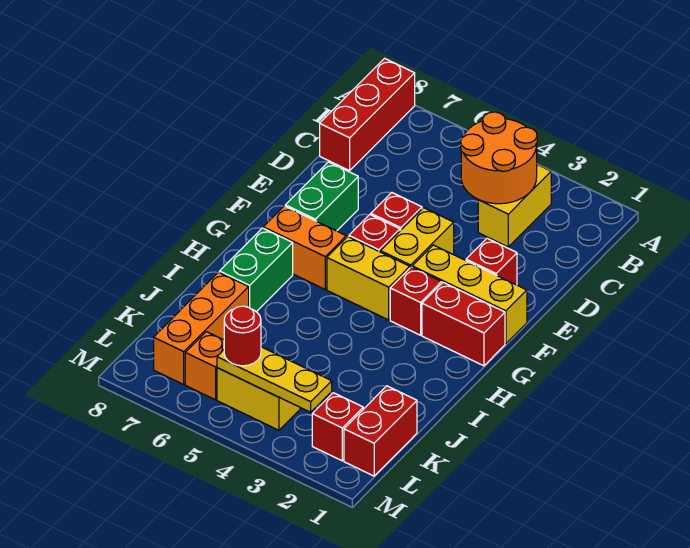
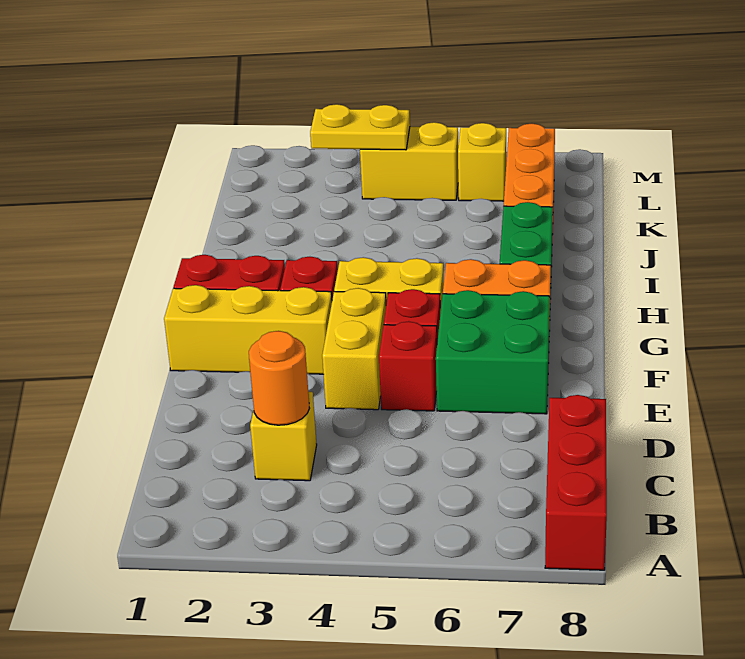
yellow brick B3:C3 level 1 -> yellow brick C3 level 1
orange round brick B3:C4 level 2 -> orange round brick C3 level 2
red brick E2 level 1 -> none
green brick E7:F7 level 1 -> green brick E6:F7 level 1
red brick K1:L1 level 1 -> none
red brick L2 level 1 -> none
yellow plate L3:L5 level 2 -> yellow plate L3:L4 level 2
red round brick L5 level 3 -> none
orange brick L6 level 1 -> yellow brick L6 level 1

